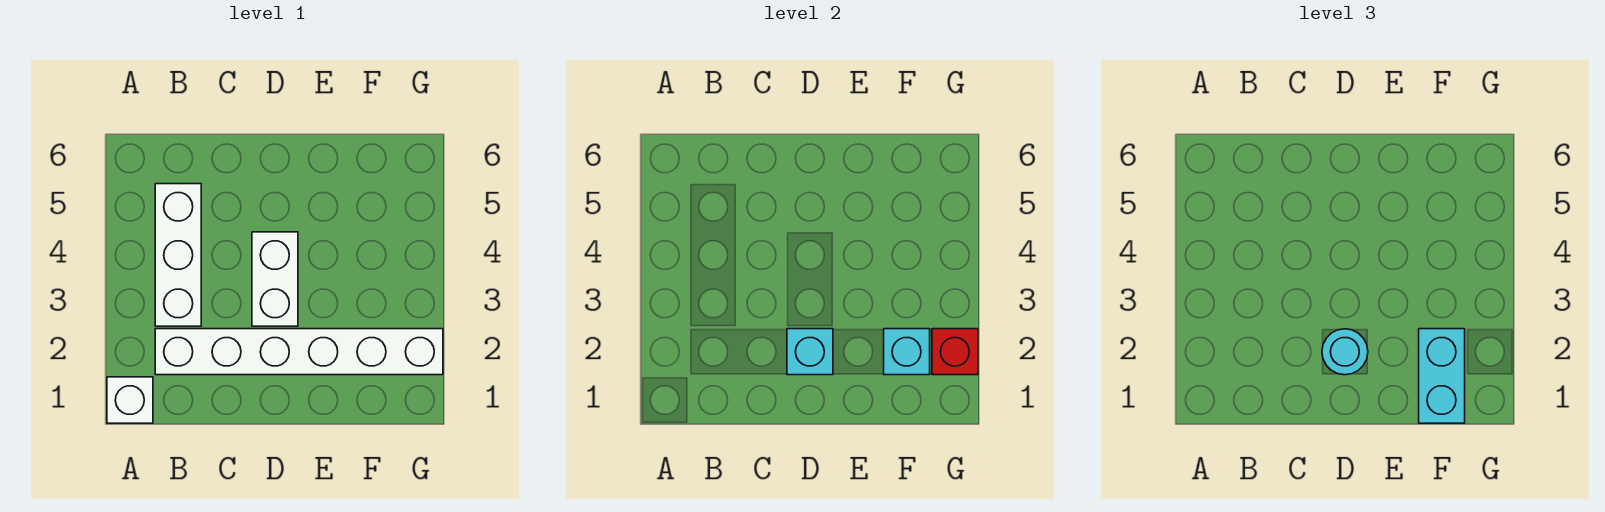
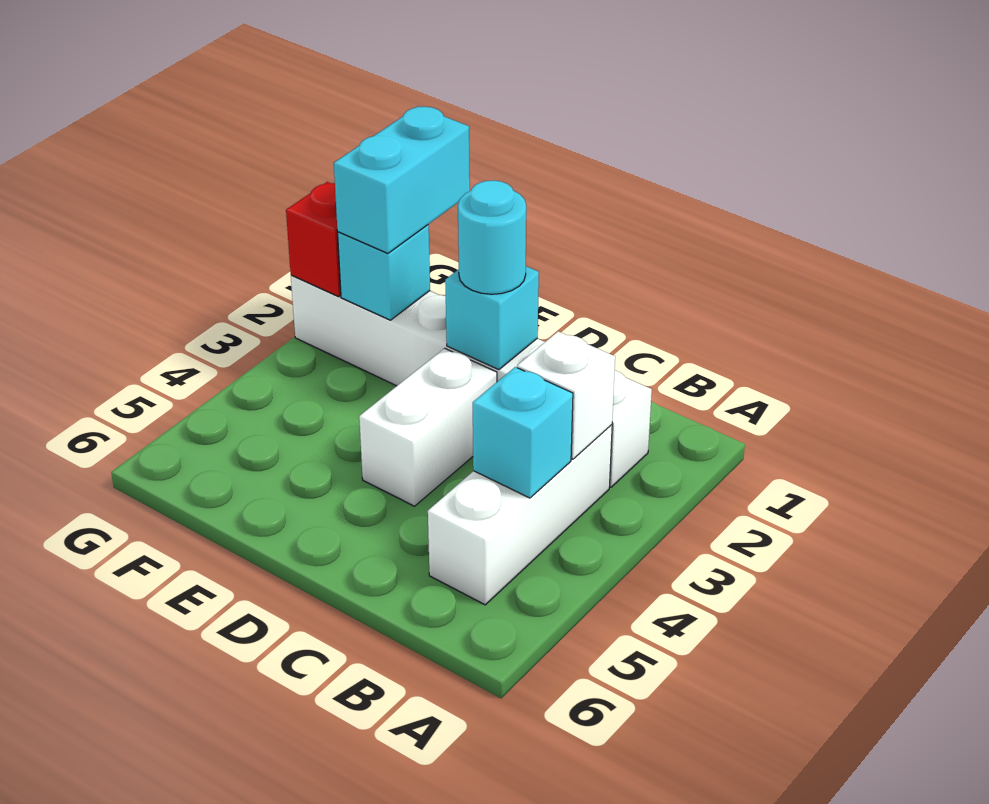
white brick A1 level 1 -> white brick B3 level 2
none -> cyan brick B4 level 2

